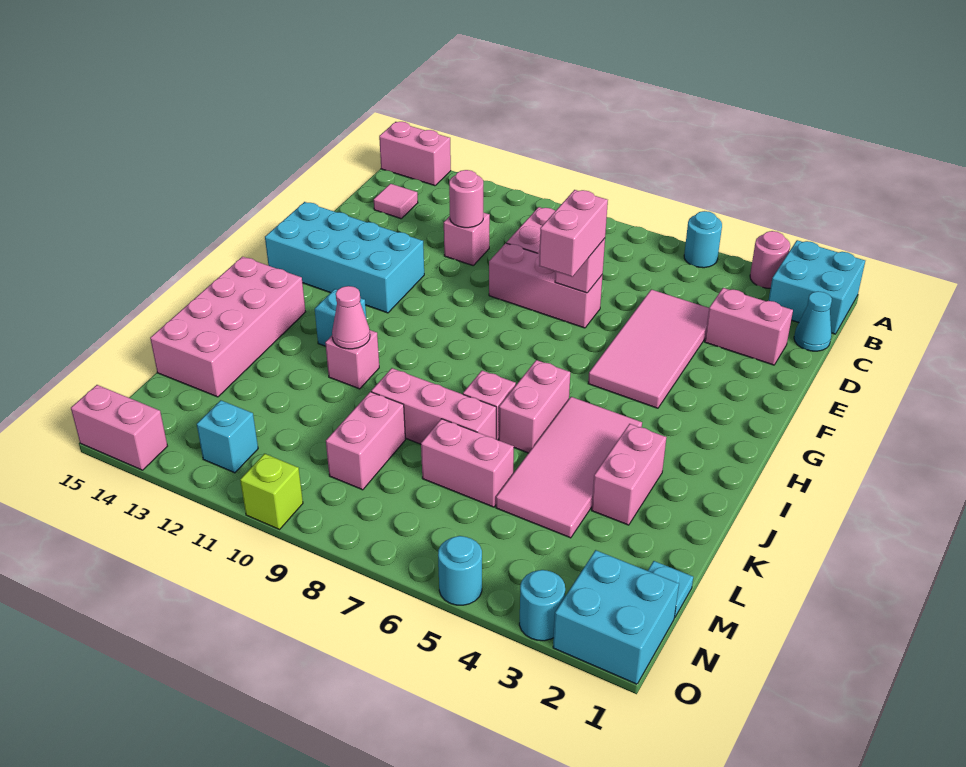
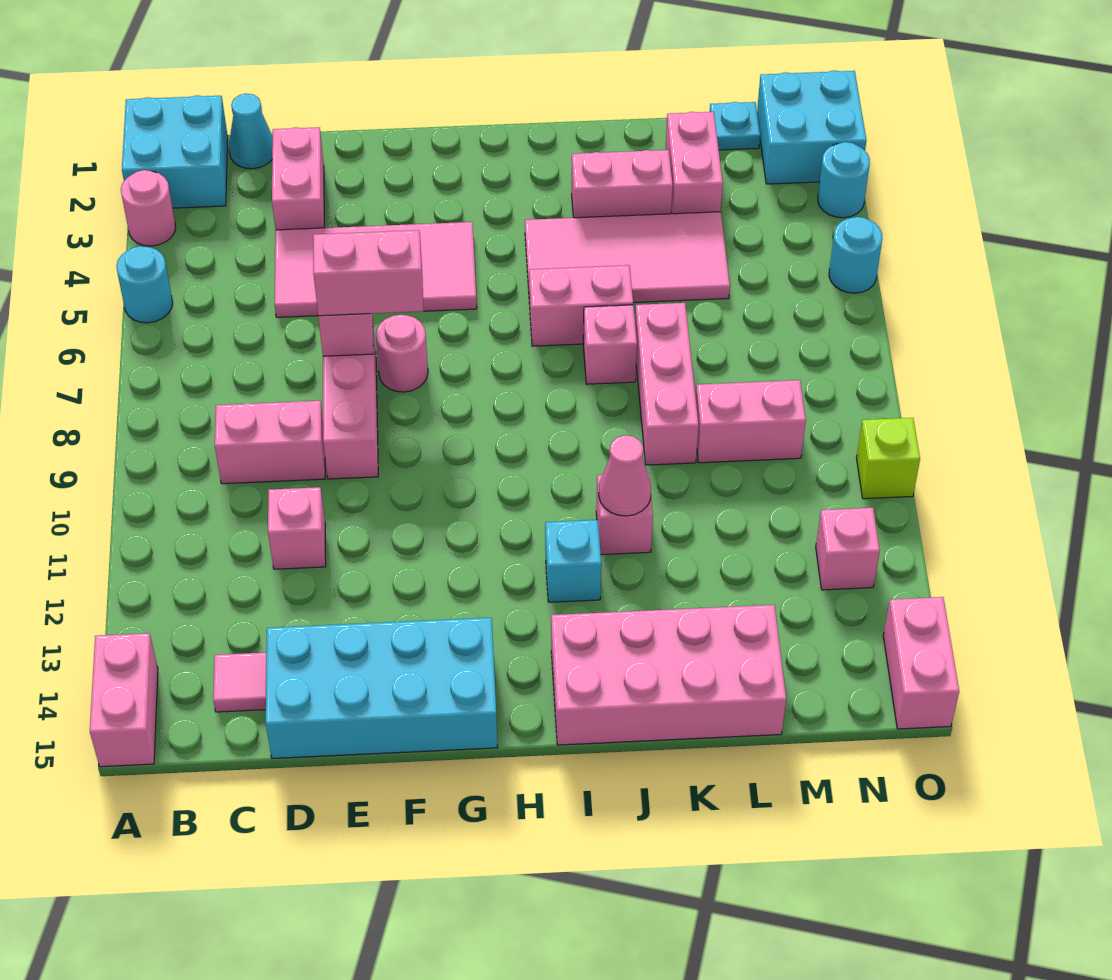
pink round brick D11 level 2 -> pink round brick F7 level 1
cyan brick F12:G15 level 1 -> cyan brick D14:G15 level 1
pink brick L6:L7 level 1 -> pink brick L2:L3 level 1
cyan brick N12 level 1 -> pink brick N12 level 1

